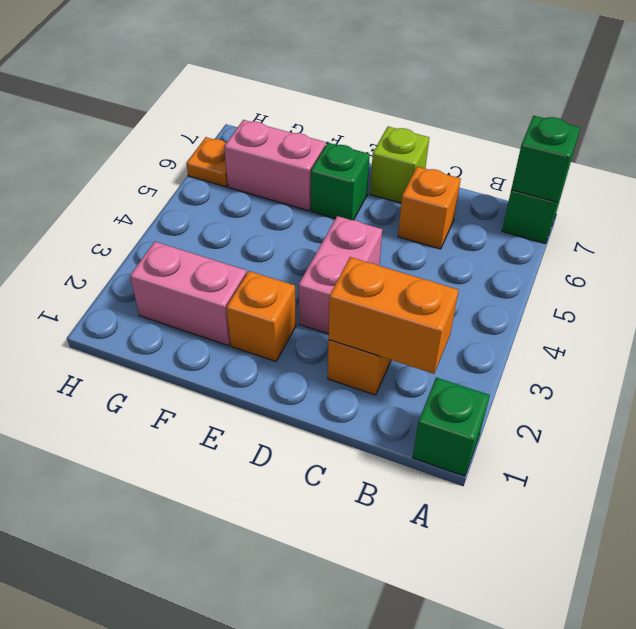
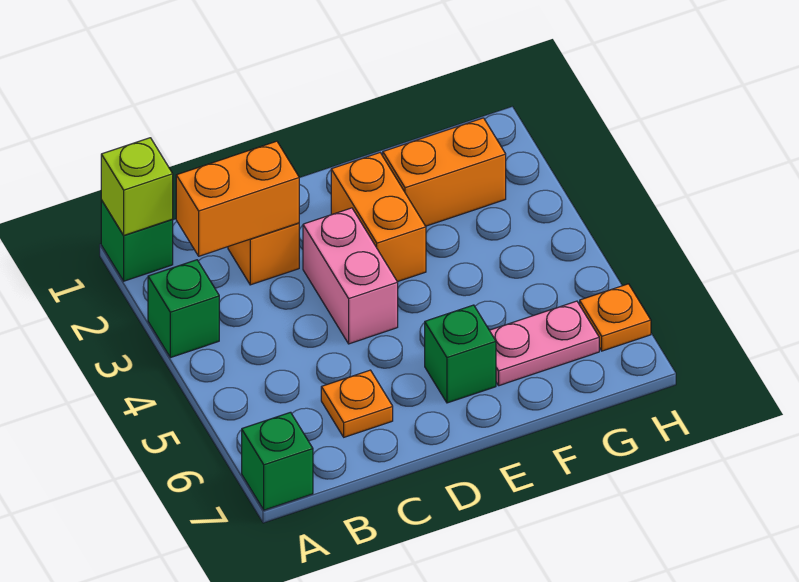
green brick A7 level 2 -> green brick A3 level 1
orange brick C6 level 1 -> orange plate C6 level 1
lime brick D7 level 1 -> lime brick A1 level 2
orange brick E2 level 1 -> orange brick E2:E3 level 1
pink brick F2:G2 level 1 -> orange brick F2:G2 level 1
pink brick F6:G6 level 1 -> pink plate F6:G6 level 1

